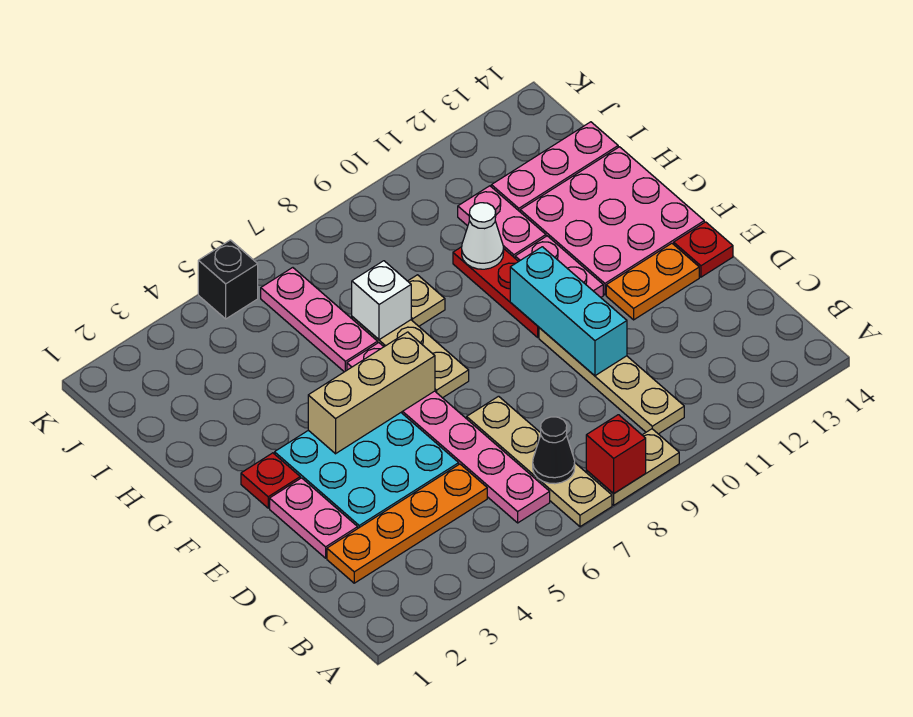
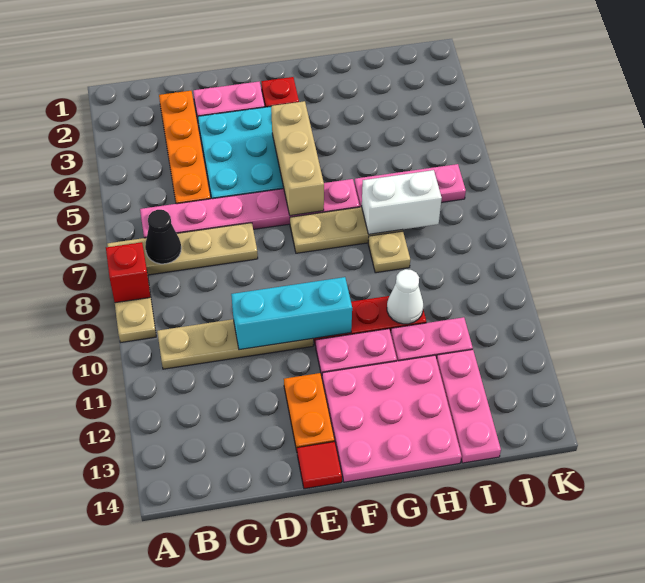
red plate E14 level 1 -> red tile E14 level 1
white brick H7 level 2 -> white brick H7:I7 level 2
black brick K5 level 1 -> none

